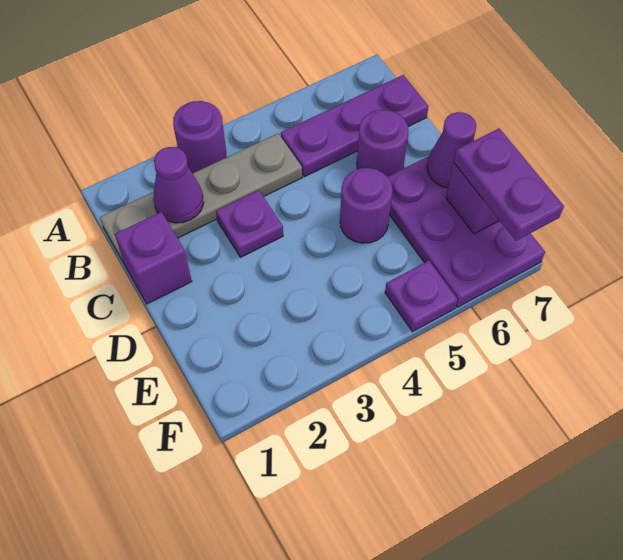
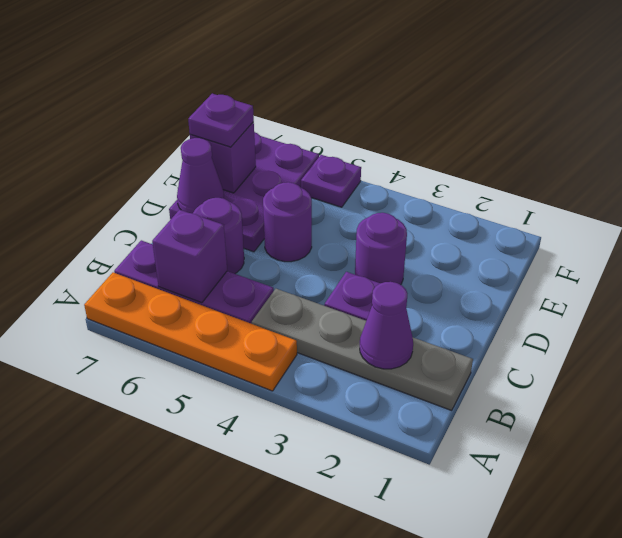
purple round brick A3 level 1 -> purple round brick D3 level 1
none -> orange plate A4:A7 level 1
purple brick C1 level 1 -> purple brick B6 level 2
purple plate E7:F7 level 3 -> purple plate E7 level 3

